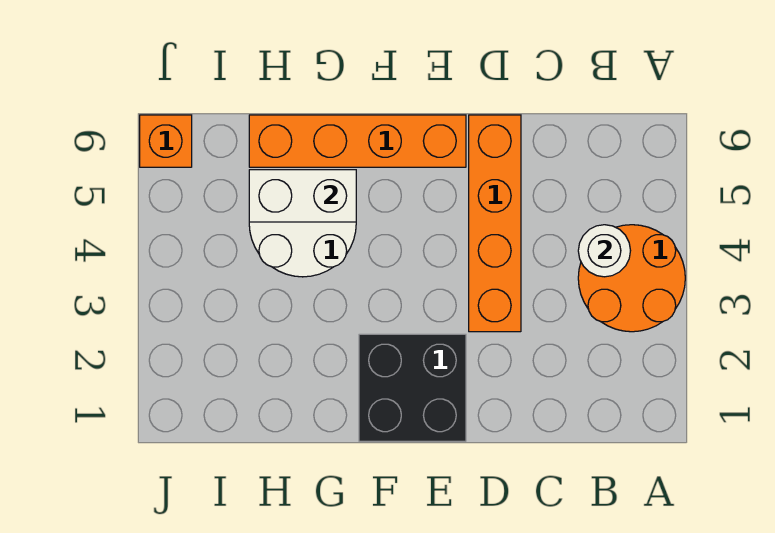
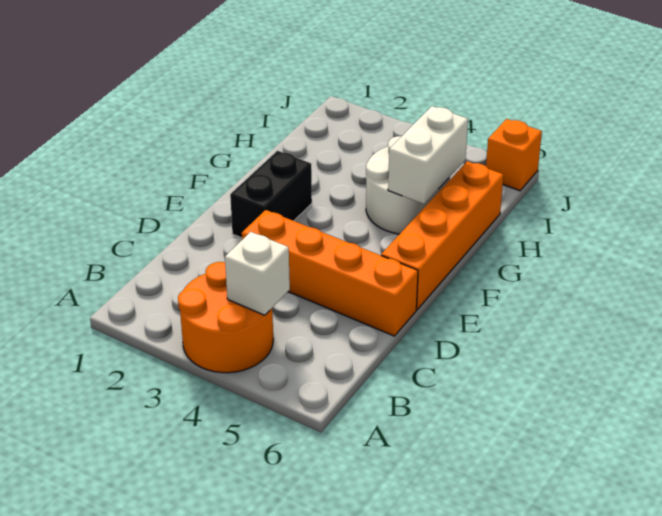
white round brick B4 level 2 -> white brick B4 level 2
black brick E1:F2 level 1 -> black brick E2:F2 level 1

